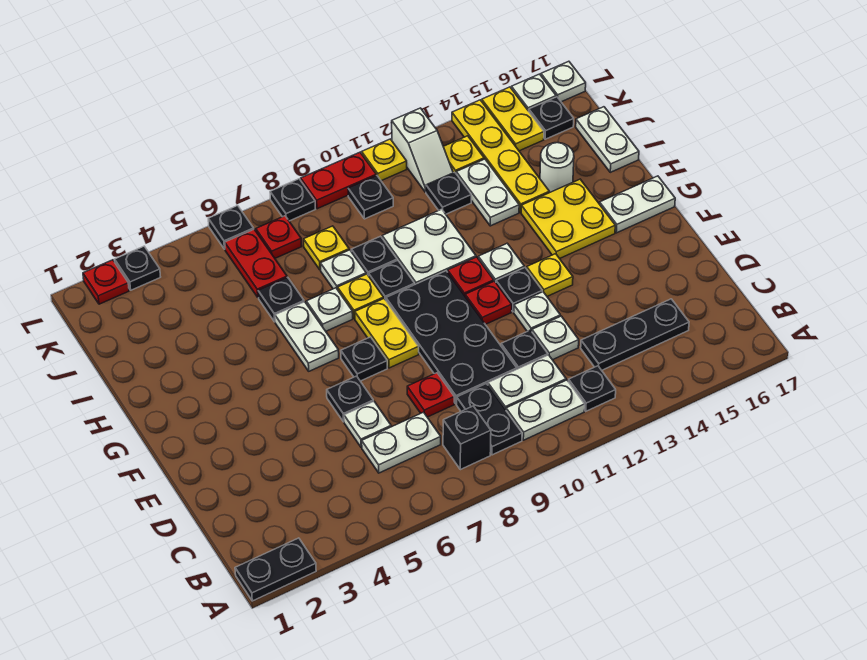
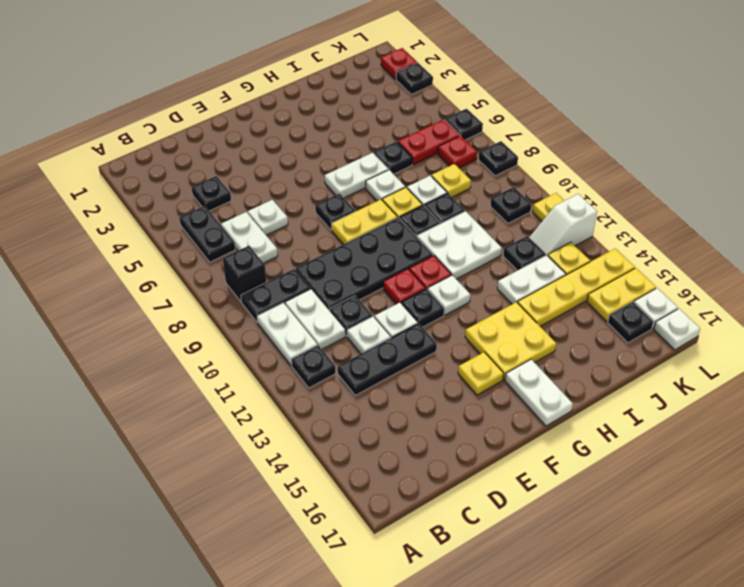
black plate A1:A2 level 1 -> black plate B5:B6 level 1
black plate C13:C15 level 1 -> black plate C13:E13 level 1
red plate D8 level 1 -> none
black plate E6 level 1 -> black plate C4 level 1
yellow plate F13 level 1 -> yellow plate F15 level 1
white round brick I15 level 1 -> none
white plate I17:J17 level 1 -> none
red plate L9:L10 level 1 -> none

